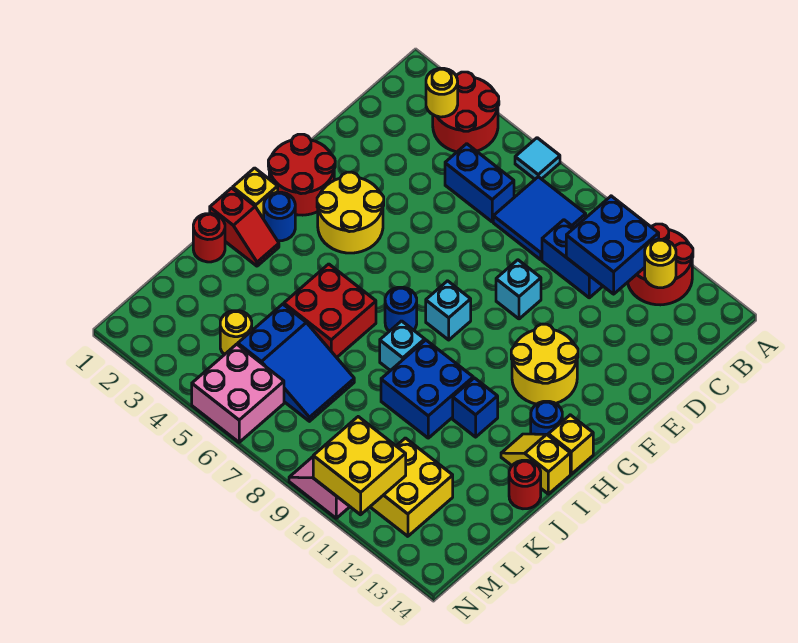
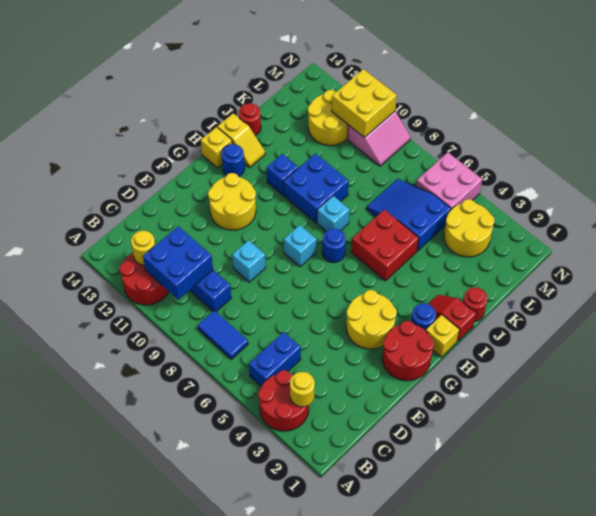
cyan tile A6 level 1 -> none
blue tile B7:C8 level 1 -> blue tile B7:B8 level 1
blue brick C5:C6 level 1 -> blue brick B5:C5 level 1
yellow round brick L4 level 1 -> yellow round brick L3:M4 level 1
yellow brick L11:M12 level 1 -> yellow round brick L11:M12 level 1

